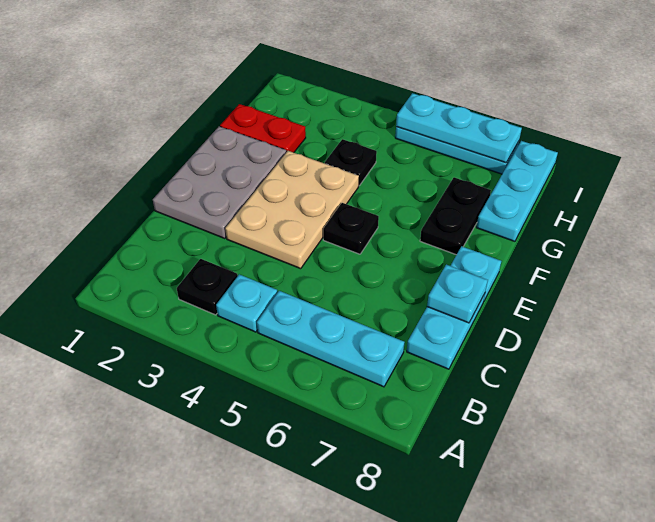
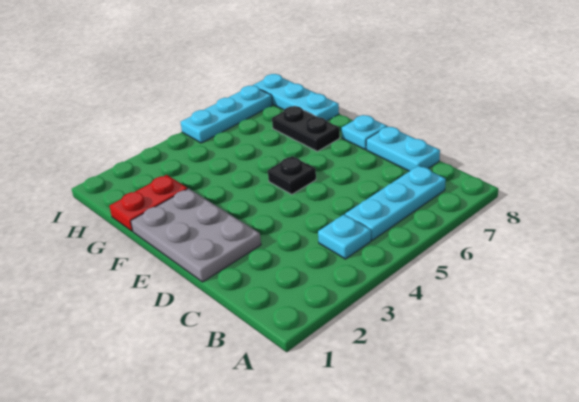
black plate B3 level 1 -> none
tan plate D3:F4 level 1 -> none
cyan plate D8 level 2 -> none
black plate G4 level 1 -> none
cyan plate I5:I7 level 2 -> none

